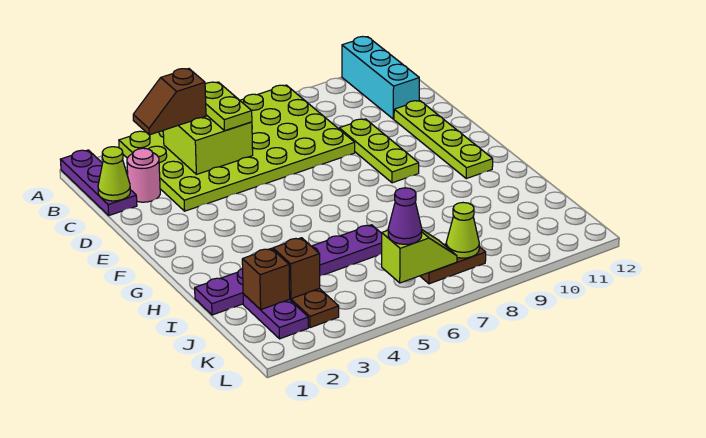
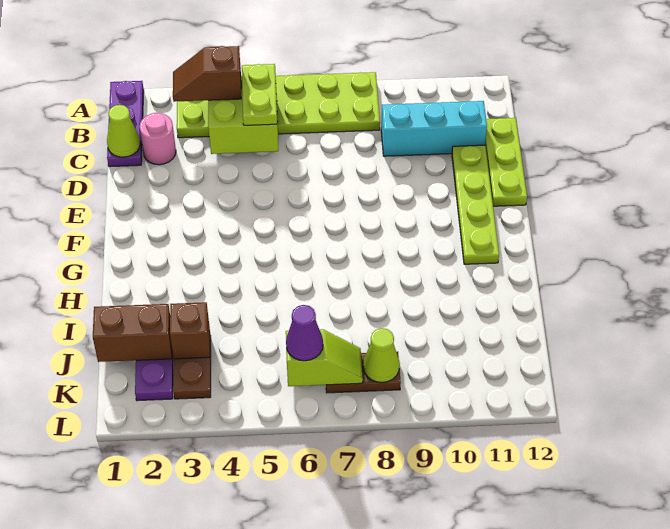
lime plate A3:D8 level 1 -> lime plate A3:B8 level 1
cyan brick A11:C11 level 1 -> cyan brick C9:C11 level 1
lime plate D9:F9 level 1 -> lime plate C12:E12 level 1
purple plate I1:I6 level 1 -> none
brown brick J2 level 2 -> brown brick J1:J2 level 2

